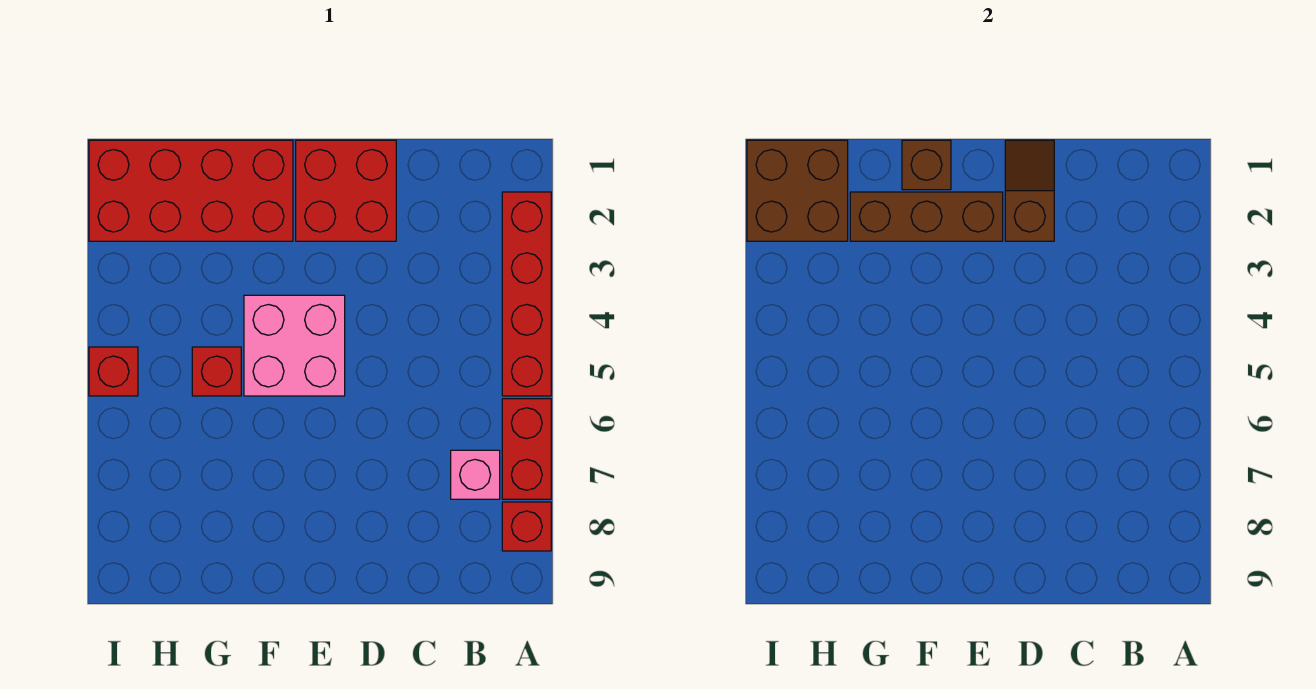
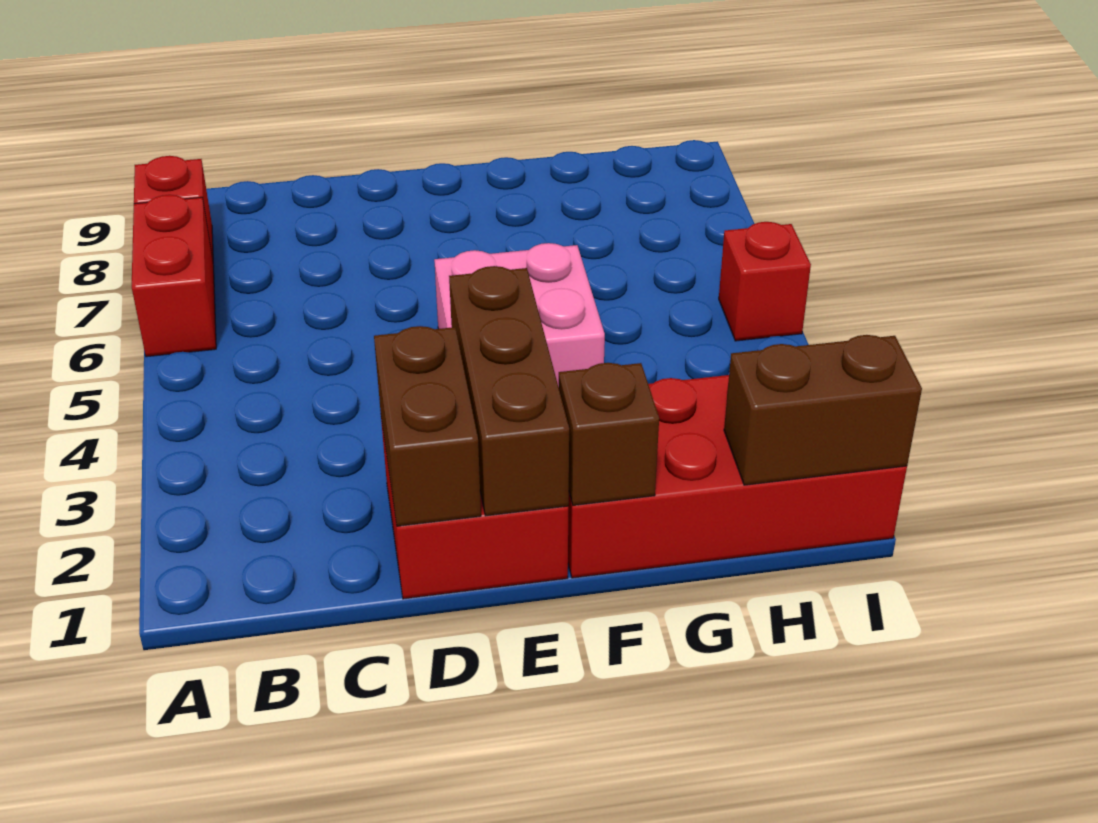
red brick A2:A5 level 1 -> none
pink brick B7 level 1 -> none
brown slope D1:D2 level 2 top 2 -> brown brick D1:D2 level 2
brown brick E2:G2 level 2 -> brown brick E1:E3 level 2
red brick G5 level 1 -> none
brown brick H1:I2 level 2 -> brown brick H1:I1 level 2

